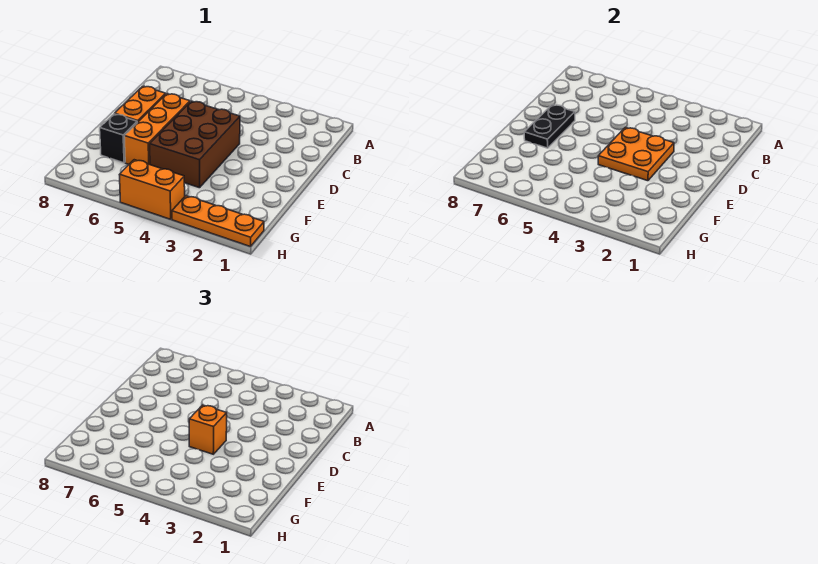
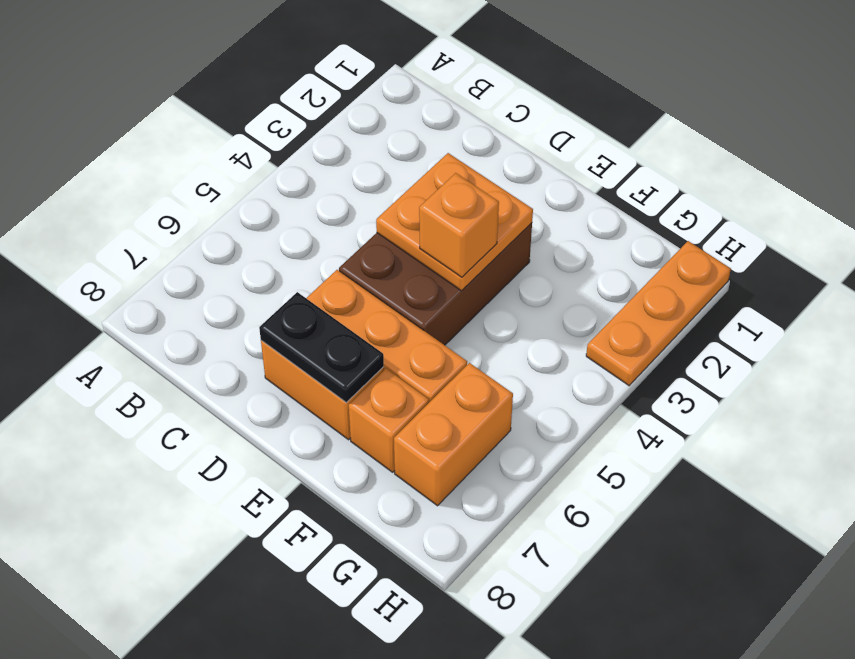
brown brick D4:F5 level 1 -> brown brick D3:E5 level 1
black brick F7 level 1 -> orange brick F7 level 1
orange brick H4:H5 level 1 -> orange brick G6:G7 level 1

